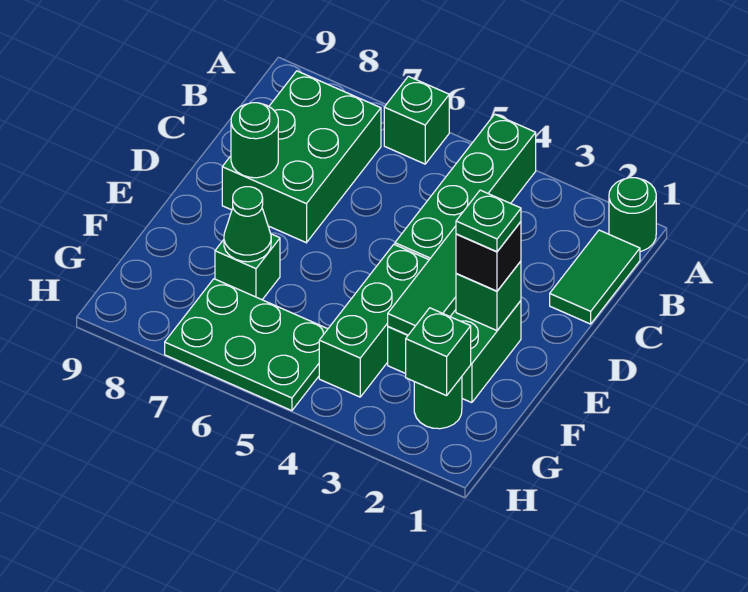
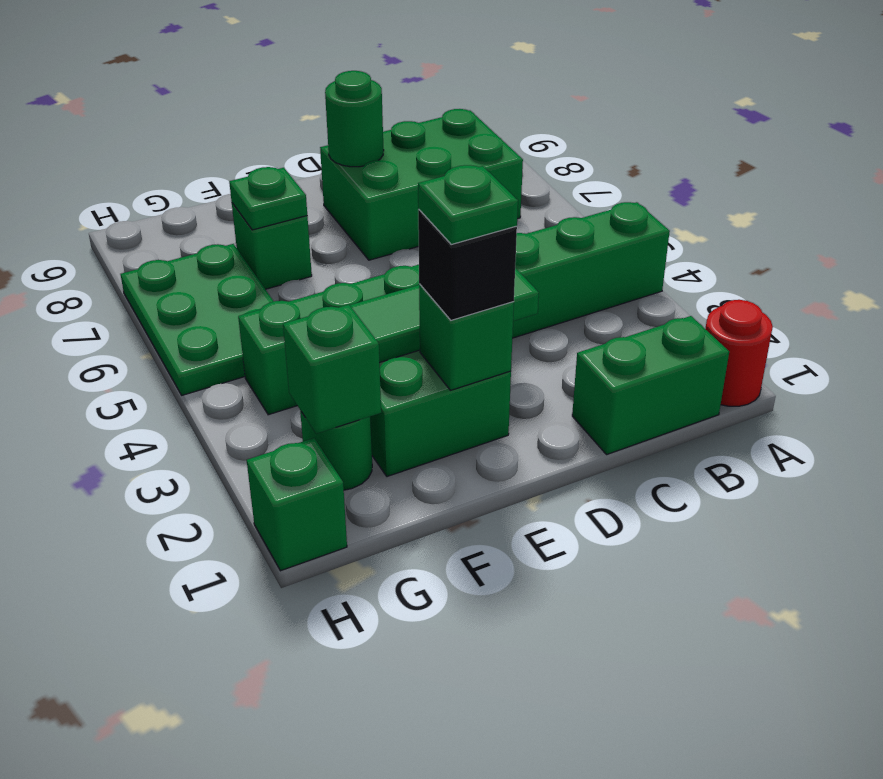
green round brick A1 level 1 -> red round brick A1 level 1
green brick A6 level 1 -> green brick H1 level 1
green tile B1:C1 level 1 -> green brick B1:C1 level 1
green cone F7 level 2 -> green plate F7 level 2

